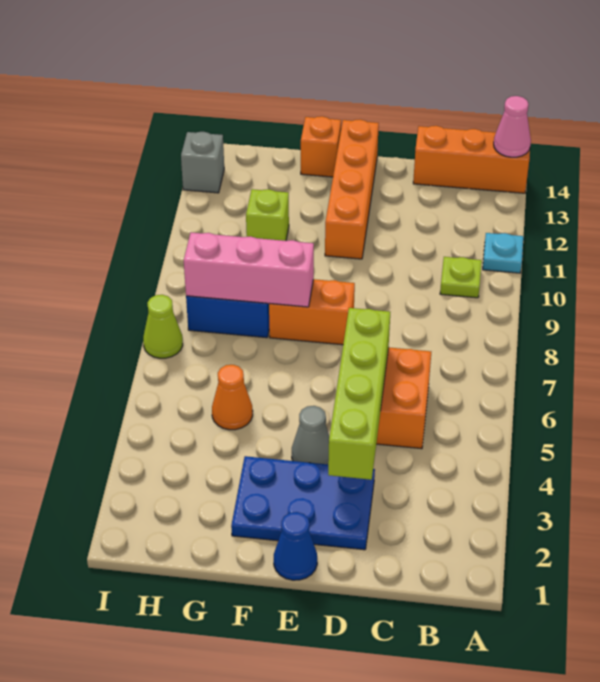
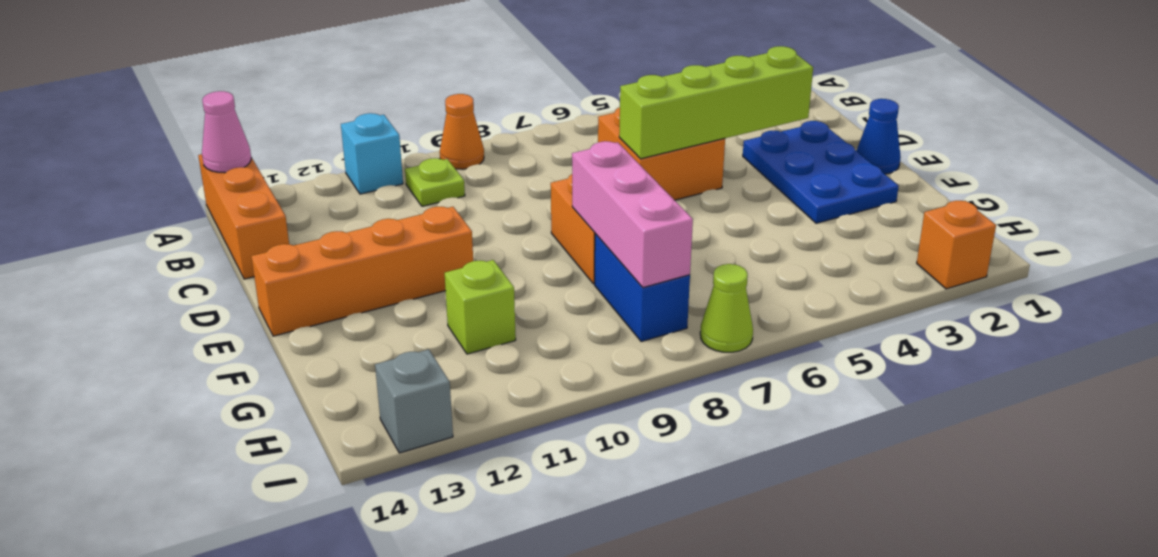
cyan plate A11 level 1 -> cyan brick A11 level 1
grey cone E4 level 1 -> none
orange brick F14 level 1 -> orange brick I2 level 1
orange cone G5 level 1 -> orange cone A9 level 1

